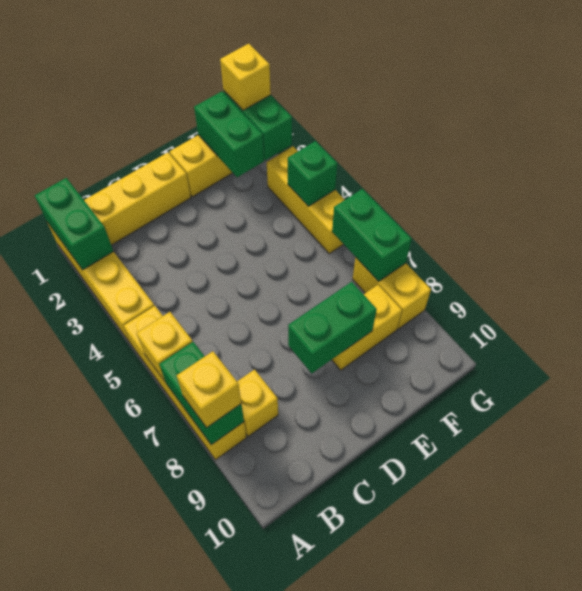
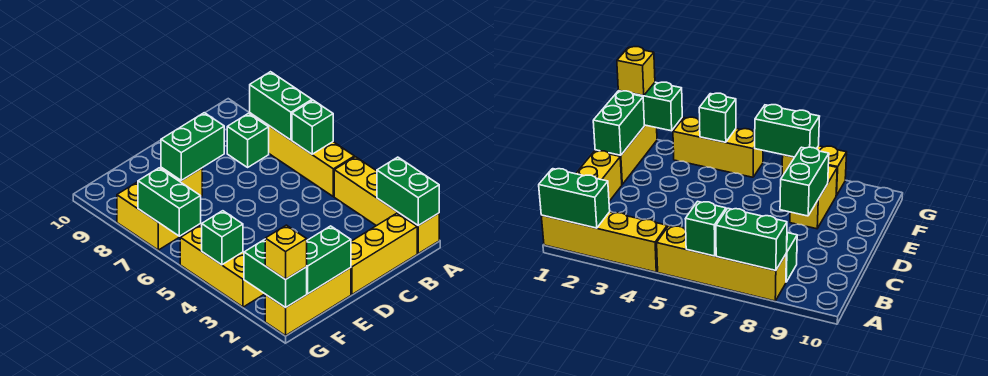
yellow brick A6 level 2 -> green brick A6 level 2
yellow brick A8 level 3 -> none
yellow brick B8 level 1 -> green brick B8 level 1
green brick F1:F2 level 2 -> green brick E1:F1 level 2

